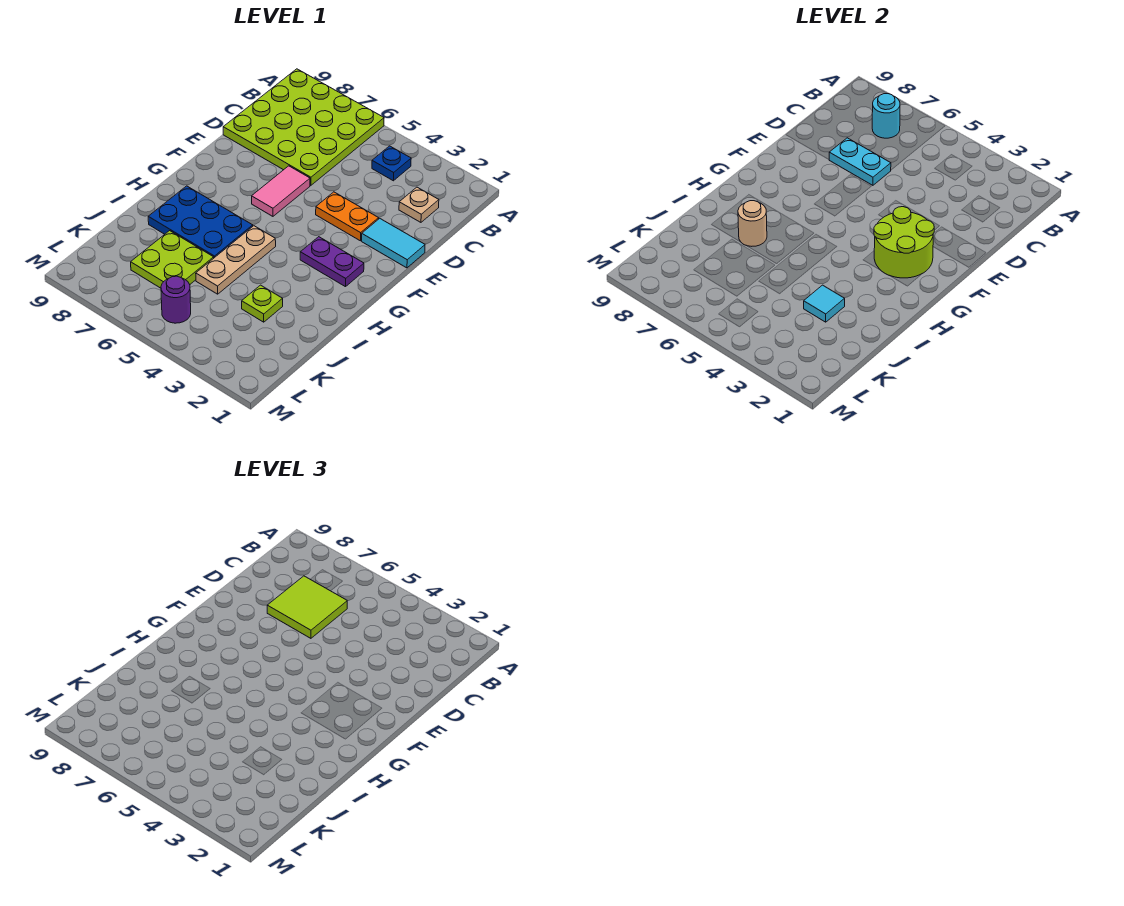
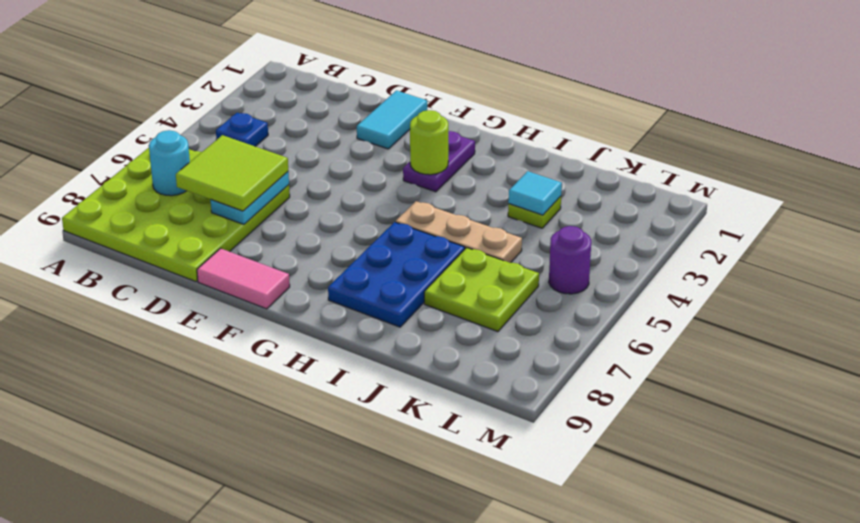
tan plate C2 level 1 -> none
orange plate E3:E4 level 1 -> none
pink tile E6:F6 level 1 -> pink tile E9:F9 level 1
lime round brick F2:G3 level 2 -> lime round brick G3 level 2
tan round brick I7 level 2 -> none

